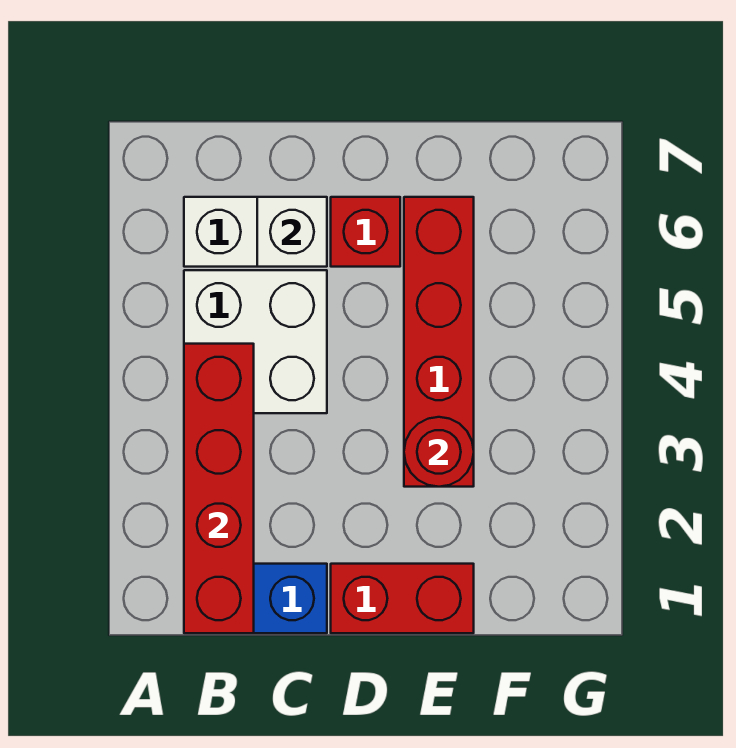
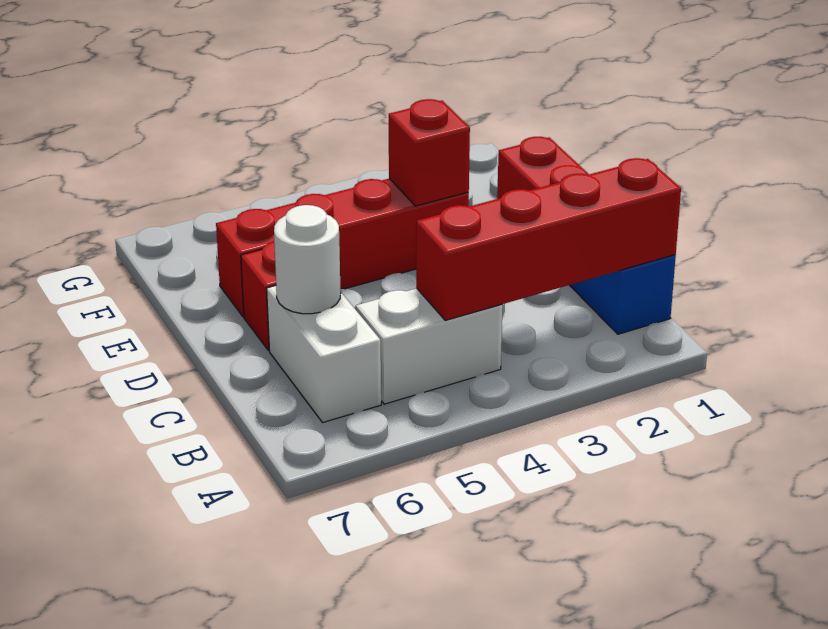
white brick B4:C5 level 1 -> white brick B4:B5 level 1
white brick C6 level 2 -> white round brick C6 level 2
red round brick E3 level 2 -> red brick E3 level 2

